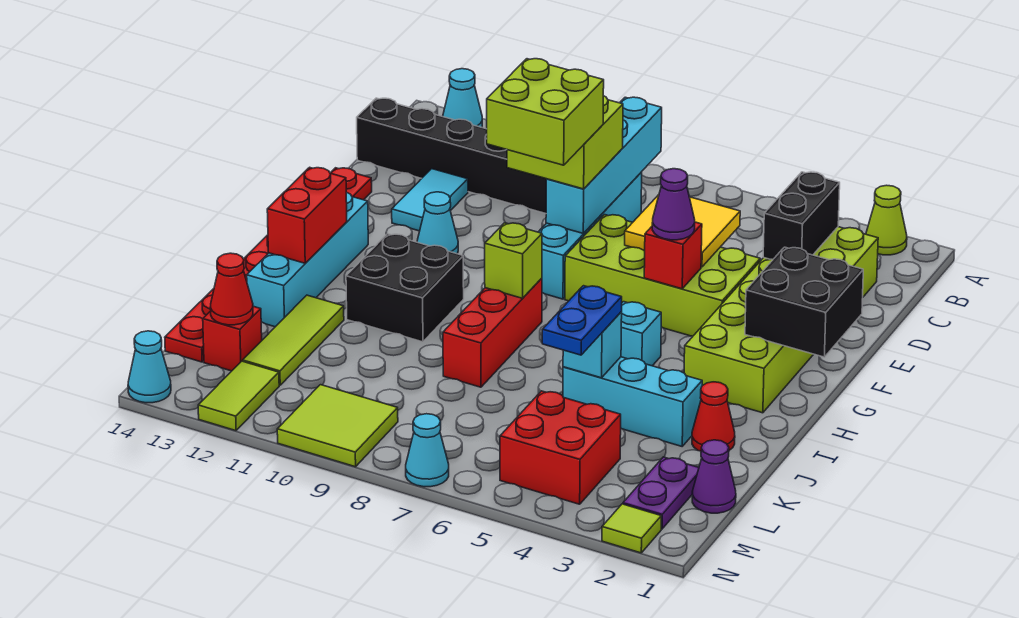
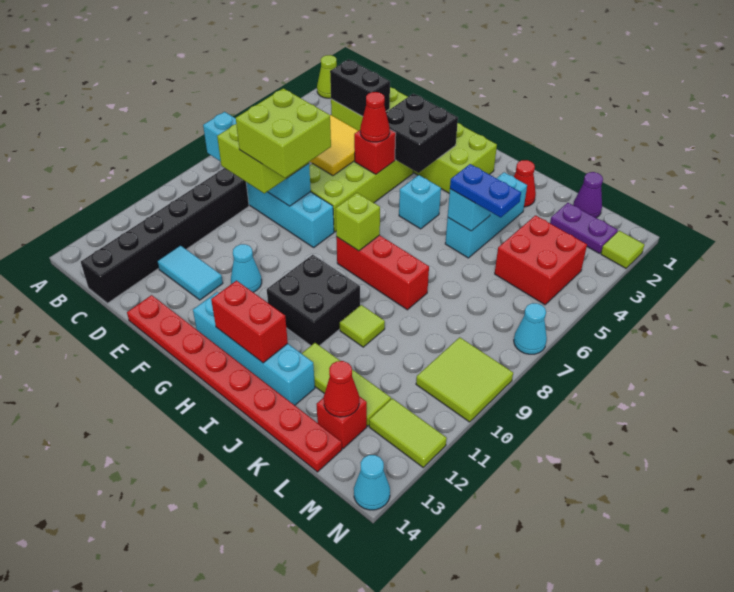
cyan cone A13 level 1 -> none
black brick F1:G2 level 2 -> black brick F3:G4 level 2
purple cone F5 level 3 -> red cone F5 level 3
none -> lime tile J10 level 1

